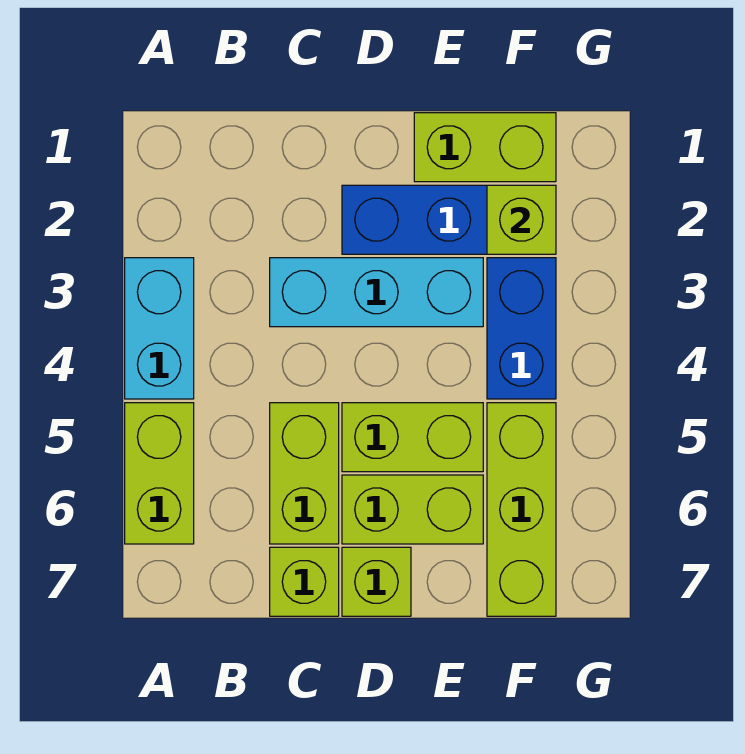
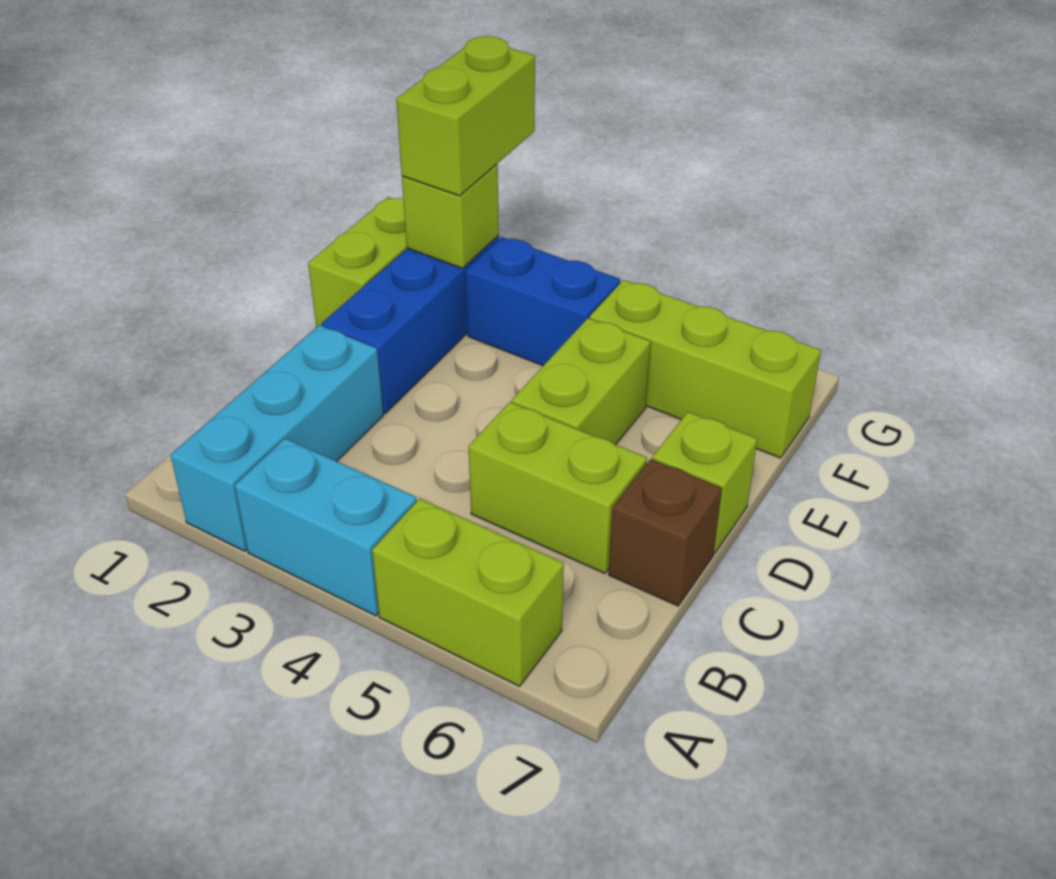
cyan brick C3:E3 level 1 -> cyan brick A2:C2 level 1
lime brick C7 level 1 -> brown brick C7 level 1
lime brick D6:E6 level 1 -> lime brick F2:G2 level 3

